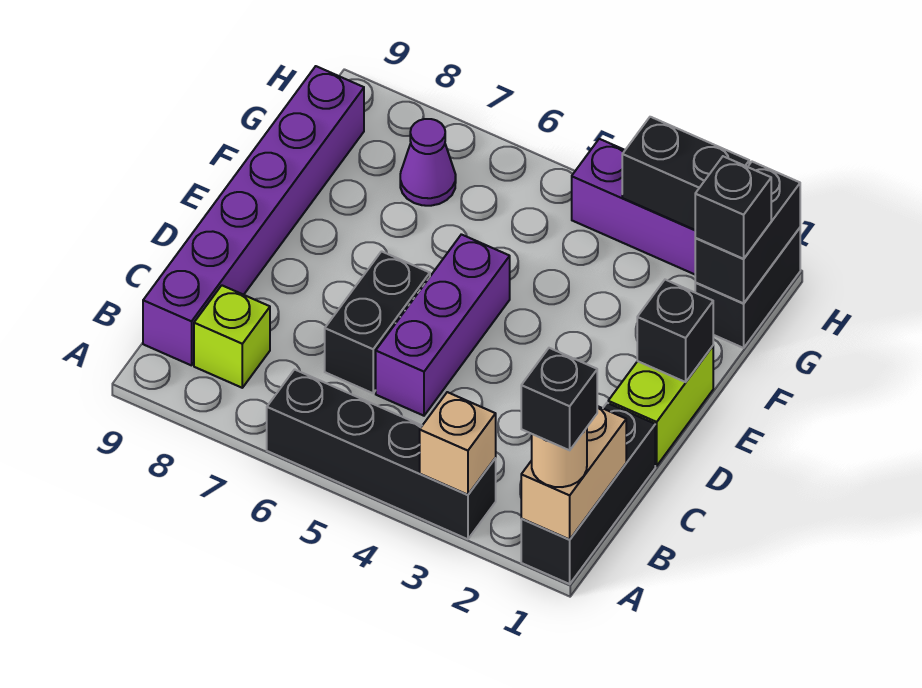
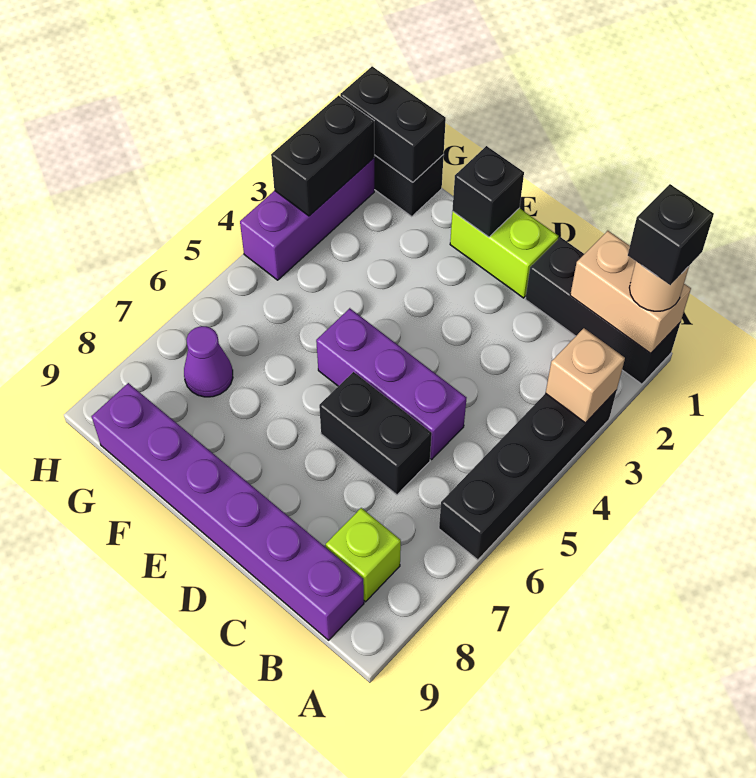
black brick G1 level 3 -> none

